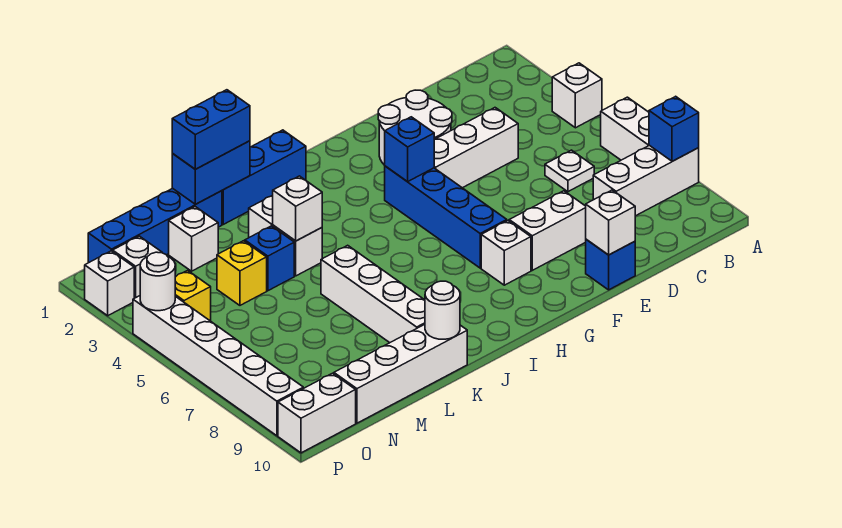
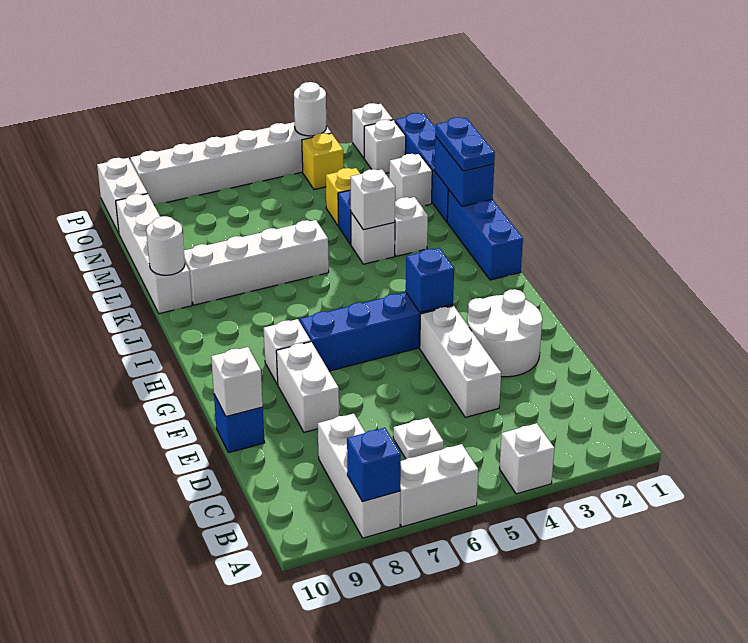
blue brick K1:L1 level 3 -> blue plate K1:L1 level 3

